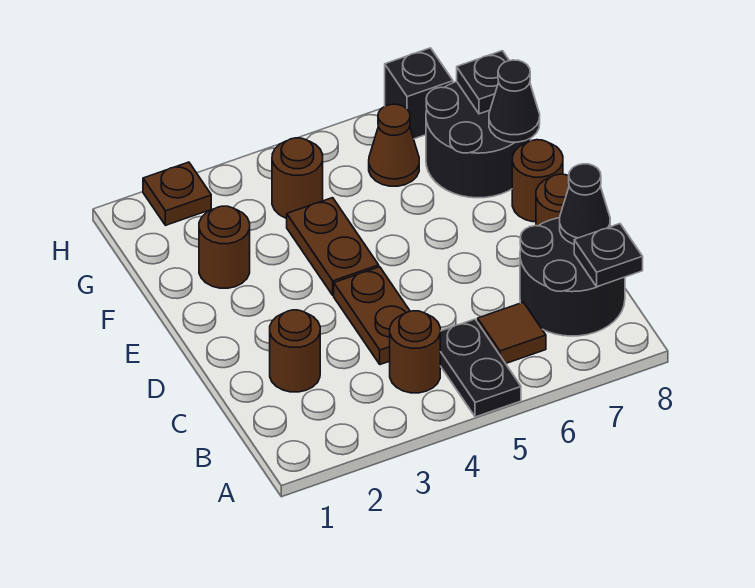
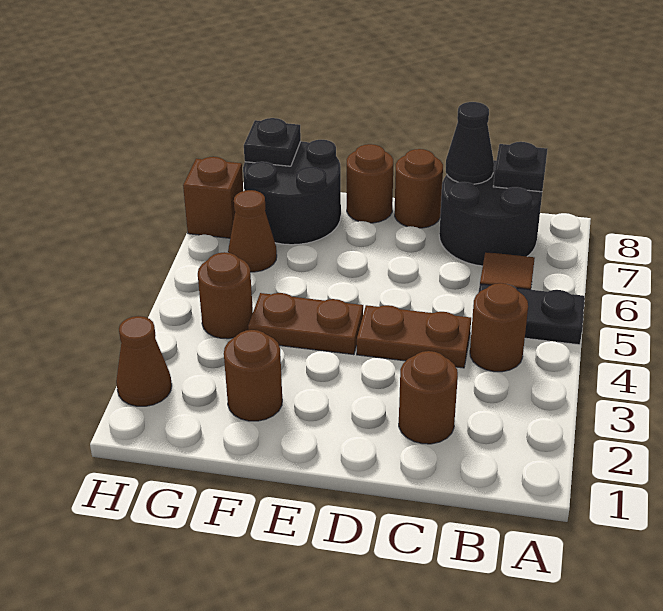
black cone F8 level 2 -> none
brown plate H2 level 1 -> brown cone H2 level 1
black brick H7 level 1 -> brown brick H7 level 1

